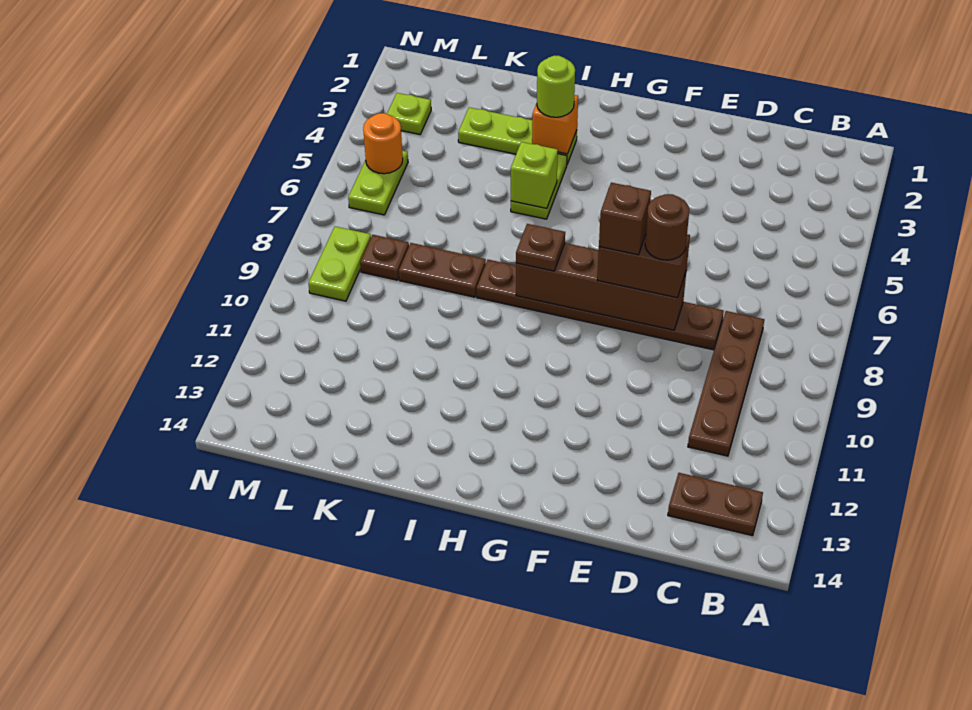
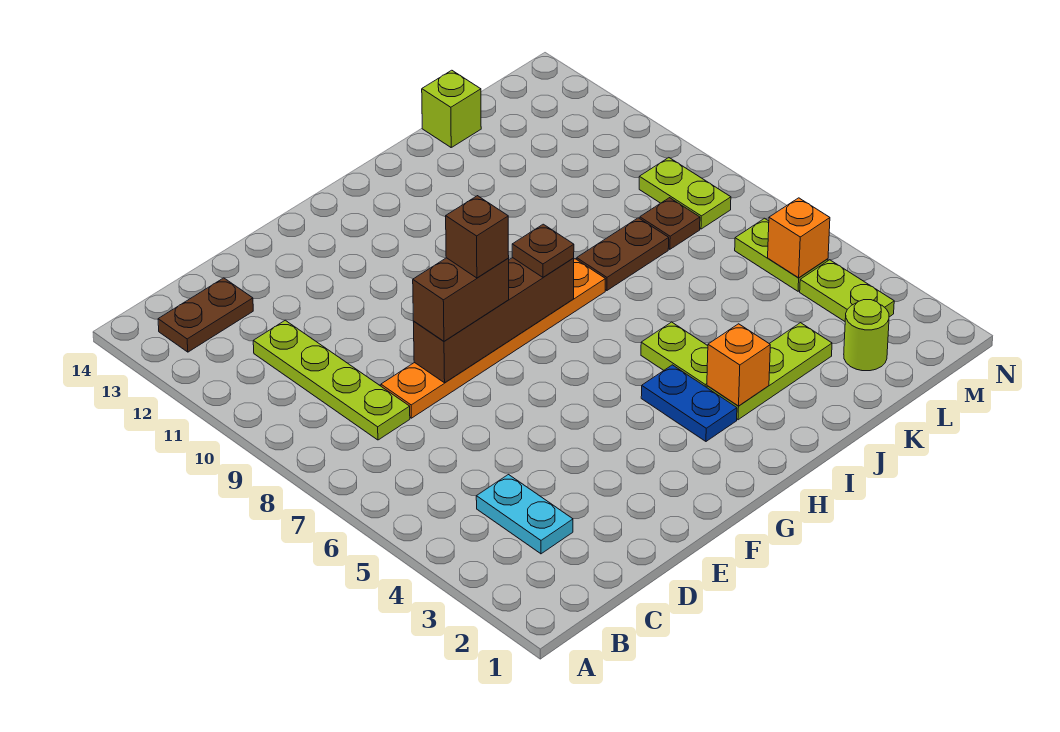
none -> cyan plate C3:C4 level 1
brown plate C8:C11 level 1 -> lime plate C8:C11 level 1
brown plate D8:I8 level 1 -> orange plate D8:I8 level 1
brown round brick E8 level 4 -> none
none -> blue plate H3:H4 level 1
lime round brick I3 level 3 -> lime round brick L2 level 1
lime brick I5 level 2 -> lime brick K14 level 1
lime plate M3 level 1 -> lime plate M3:M4 level 1
orange round brick M5 level 2 -> orange brick M5 level 2

